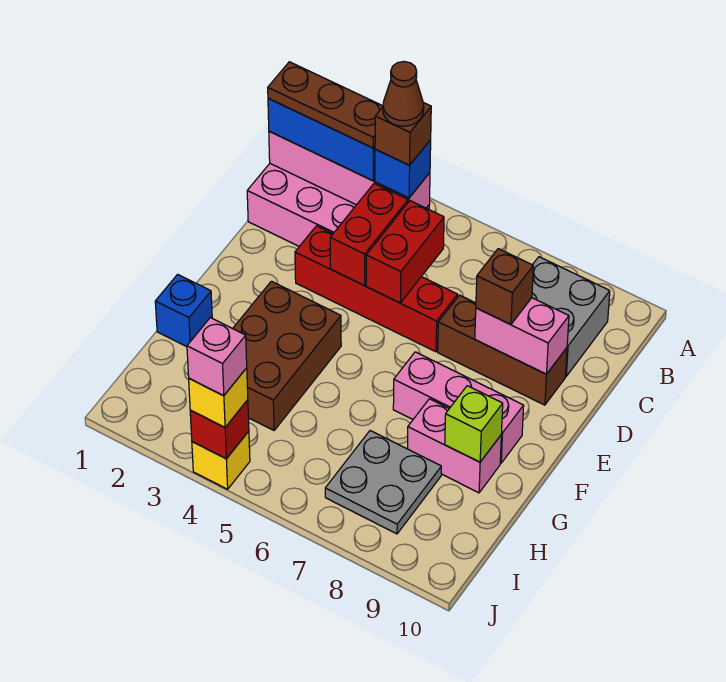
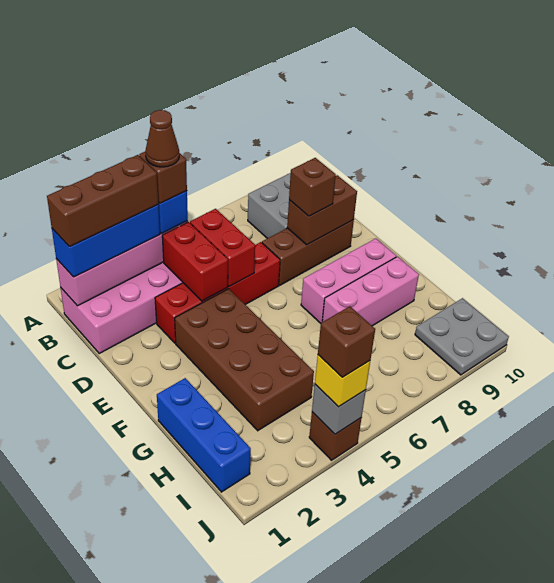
brown plate B1:B3 level 4 -> brown brick B1:B3 level 4
pink brick D8:D9 level 2 -> brown brick D8:D9 level 2
brown brick F3:H4 level 1 -> brown brick E3:H4 level 1
blue brick G1 level 1 -> blue brick G1:I1 level 1
pink brick G8:G9 level 1 -> pink brick G7:G9 level 1
lime brick G9 level 2 -> none
grey plate H7:I8 level 1 -> grey plate I9:J10 level 1
yellow brick J4 level 1 -> brown brick J4 level 1
red brick J4 level 2 -> grey brick J4 level 2
pink brick J4 level 4 -> brown brick J4 level 4

